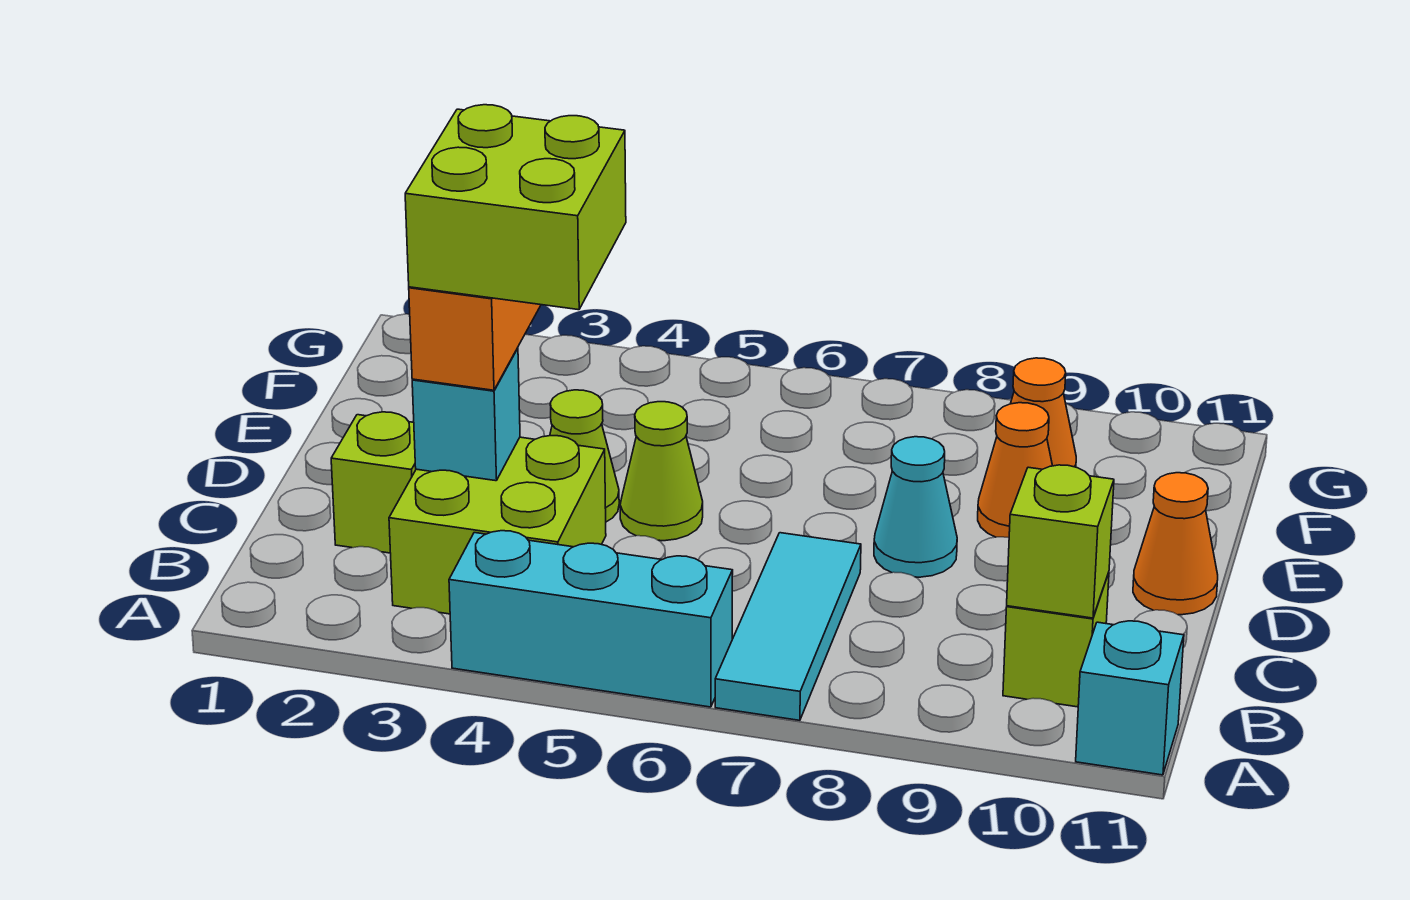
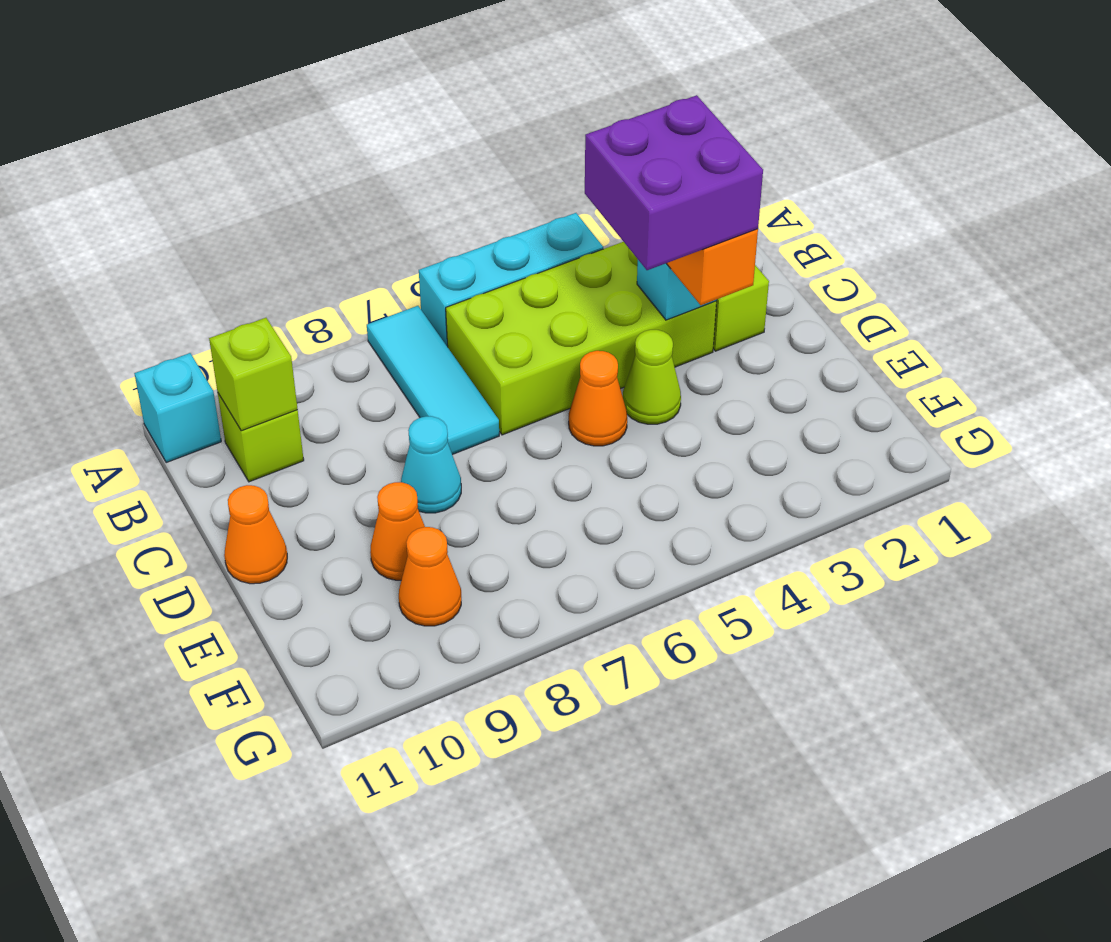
lime brick B3:C4 level 1 -> lime brick B3:C6 level 1
lime brick C3:D4 level 4 -> purple brick C3:D4 level 4
lime cone D5 level 1 -> orange cone D5 level 1

